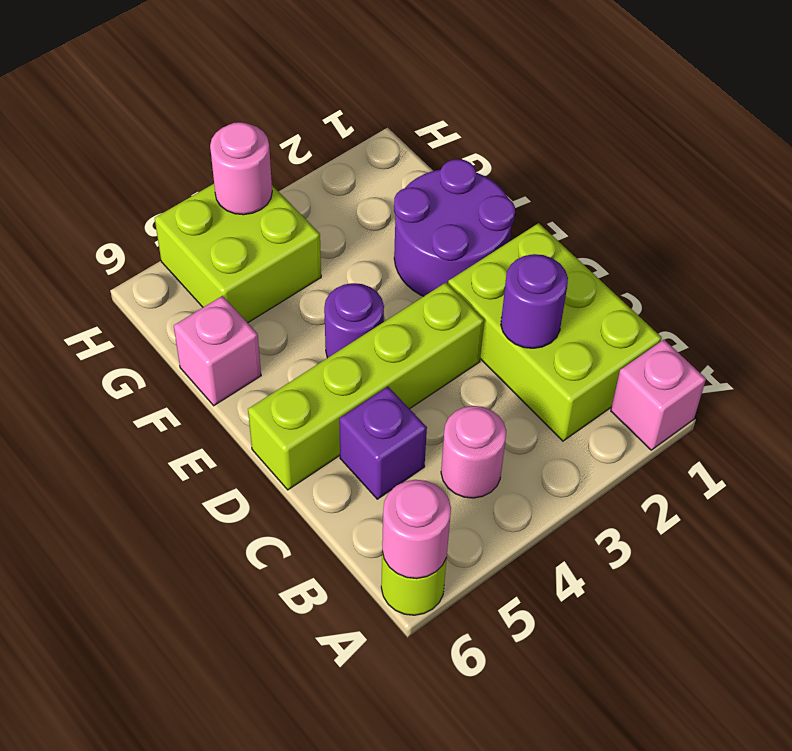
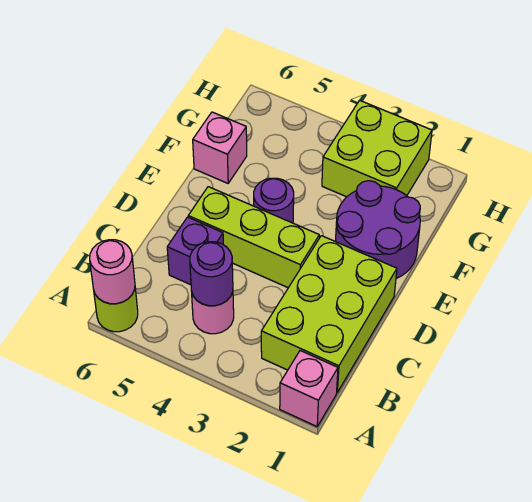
purple round brick C2 level 2 -> purple round brick B4 level 2
lime brick D3:D6 level 1 -> lime brick D3:D5 level 1
lime brick G4:H5 level 1 -> lime brick G2:H3 level 1
pink round brick H4 level 2 -> none

